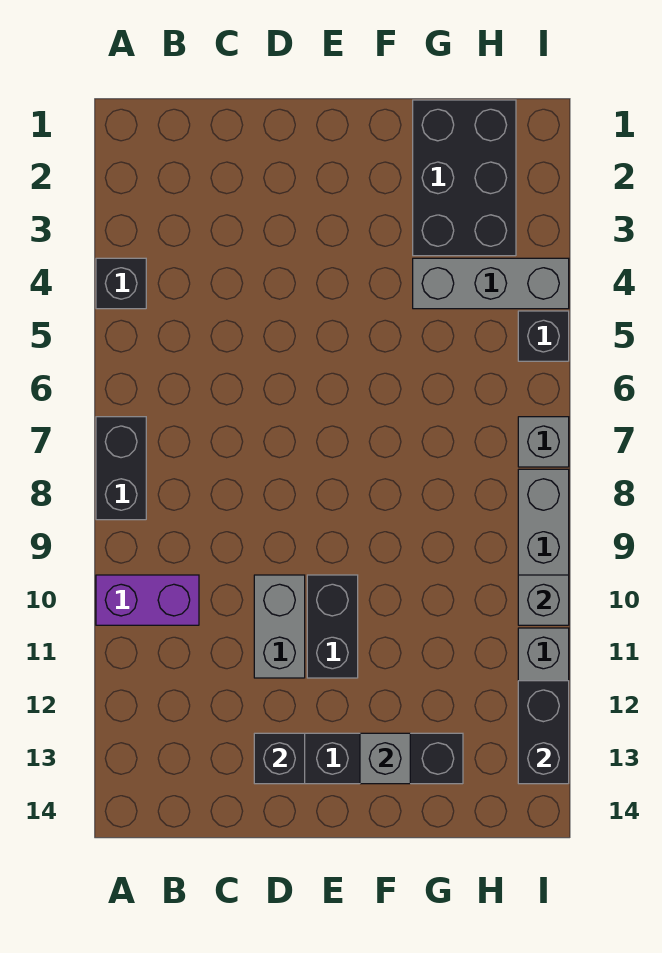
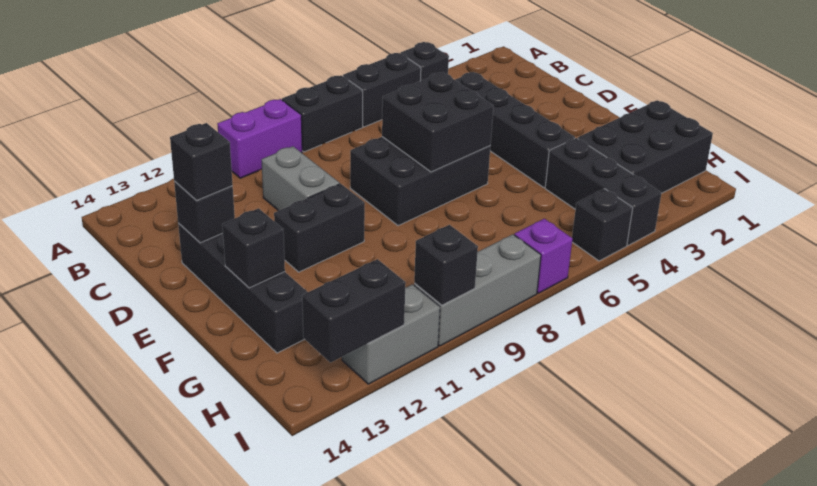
none -> black brick A5:A6 level 1
purple brick A10:B10 level 1 -> purple brick A9:A10 level 1
none -> black brick C4:F4 level 1
none -> black brick D6:E8 level 1
none -> black brick D6:E7 level 2
grey brick D10:D11 level 1 -> grey brick C10:D10 level 1
none -> black brick D13 level 3
grey brick F13 level 2 -> black brick F13 level 2
grey brick G4:I4 level 1 -> black brick G4:I4 level 1
grey brick I7 level 1 -> purple brick I7 level 1
grey brick I10 level 2 -> black brick I10 level 2

